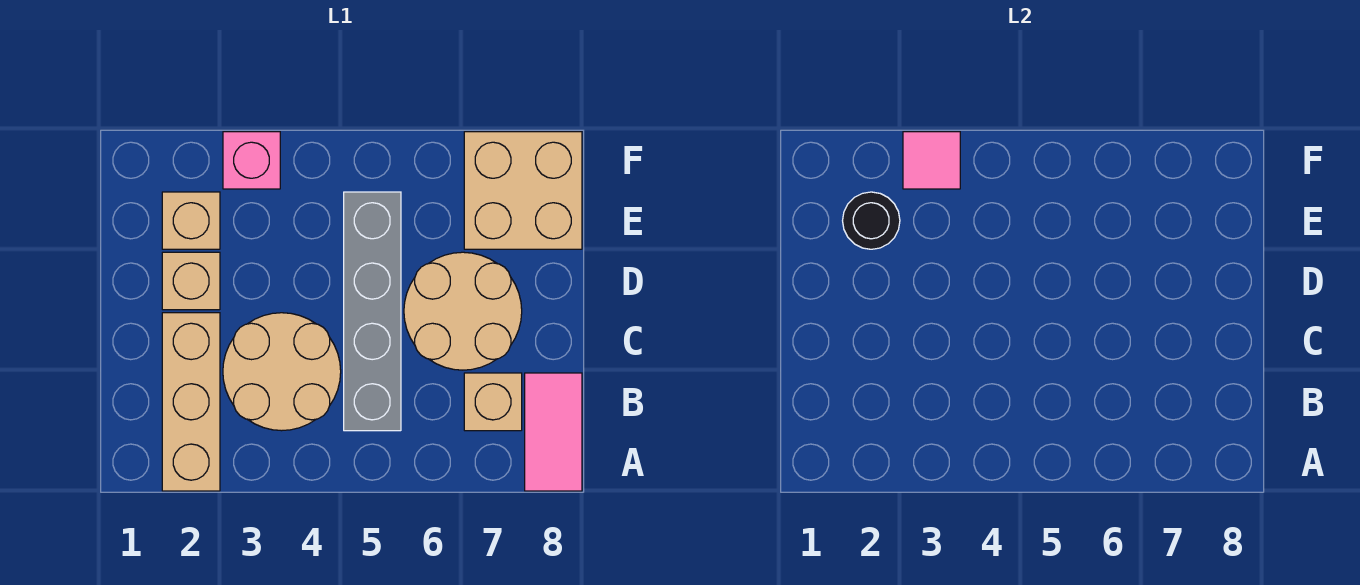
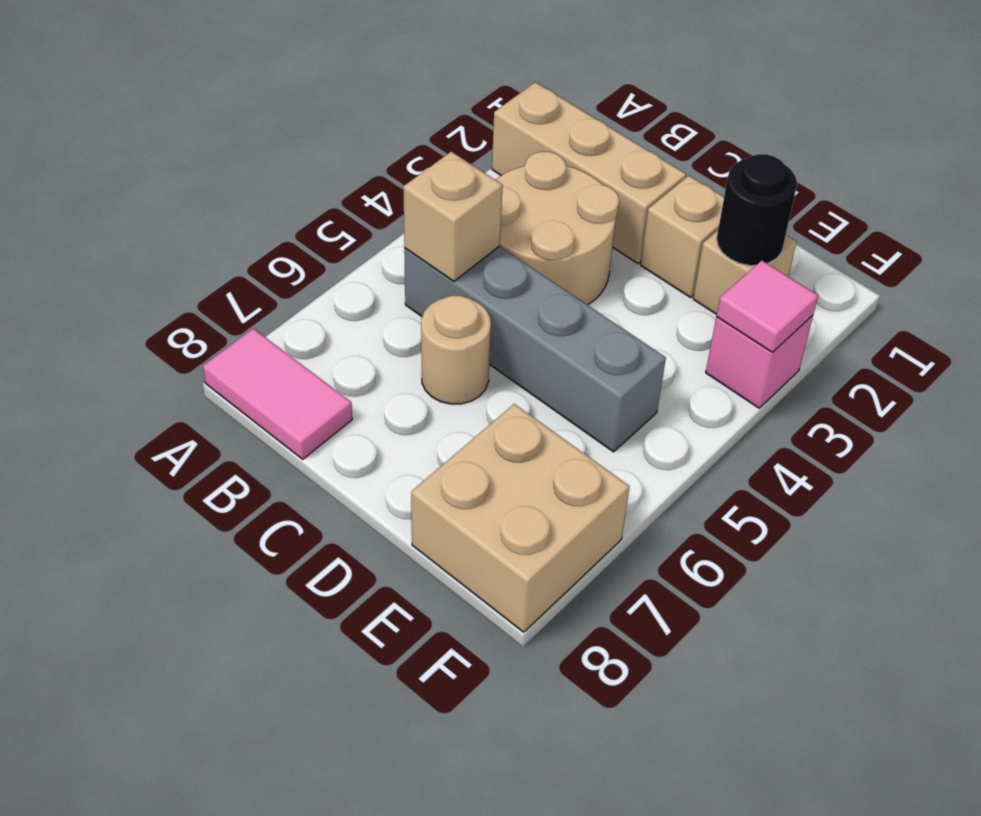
tan brick B7 level 1 -> tan brick B5 level 2
tan round brick C6:D7 level 1 -> tan round brick C6 level 1

